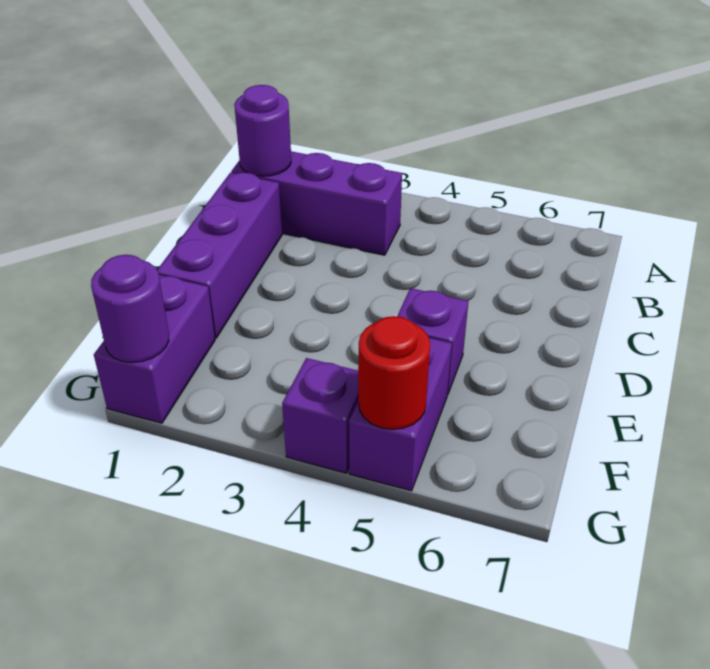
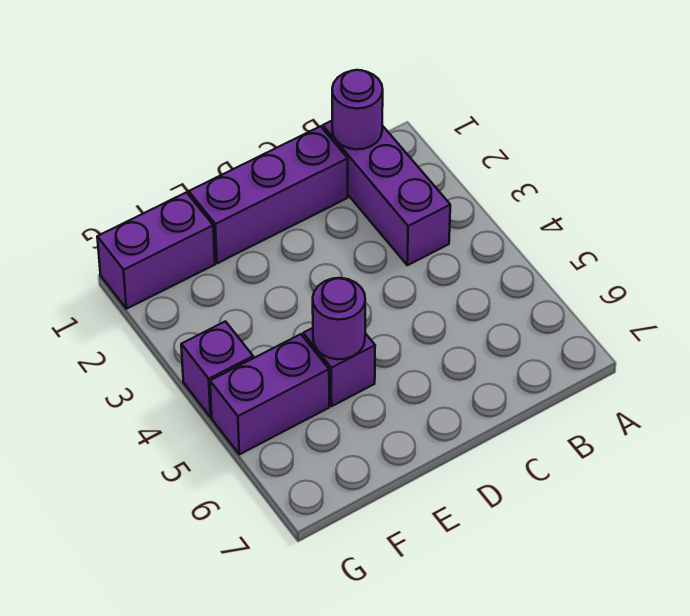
purple round brick G1 level 2 -> purple round brick E5 level 2
red round brick G5 level 2 -> none

